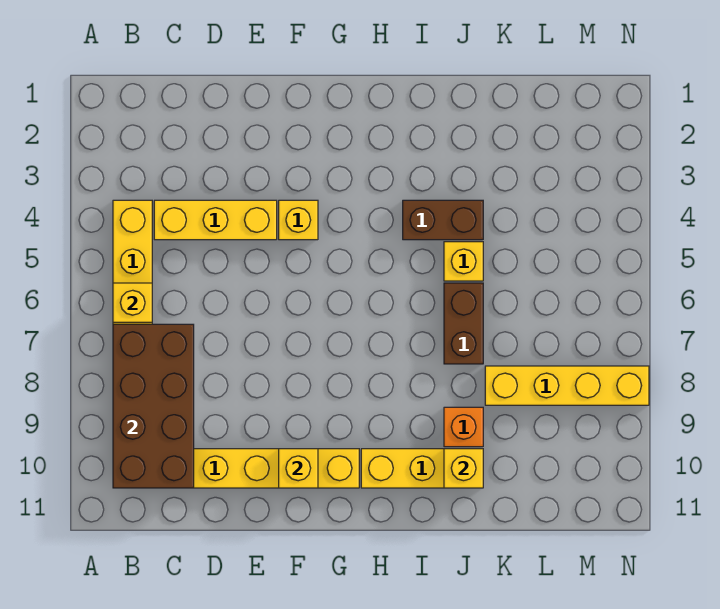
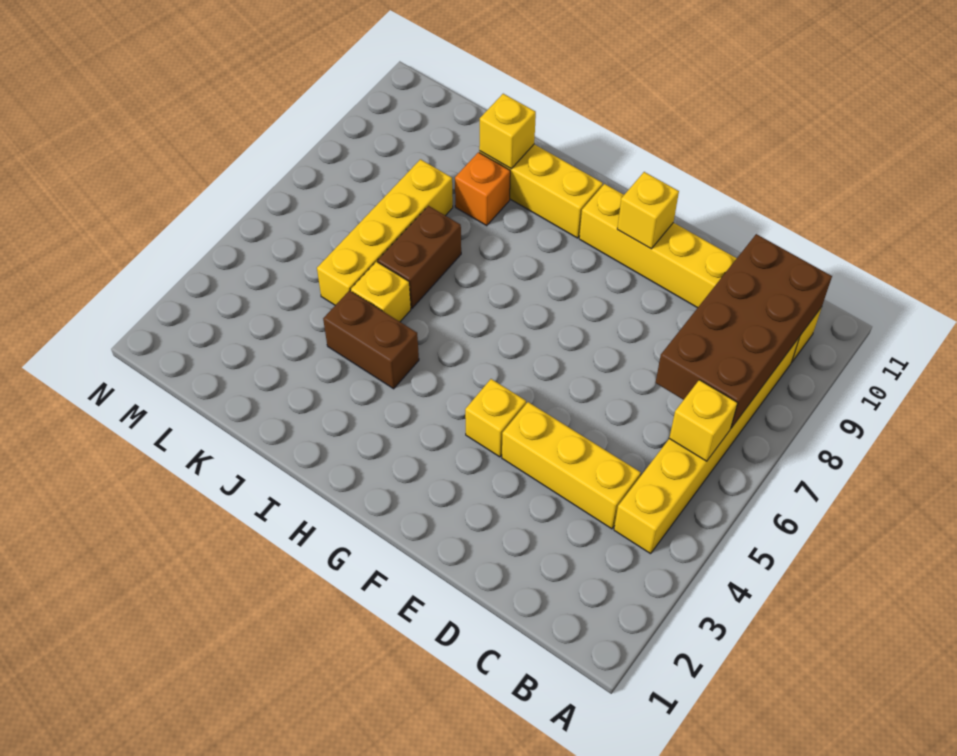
yellow brick K8:N8 level 1 -> yellow brick K5:K8 level 1

